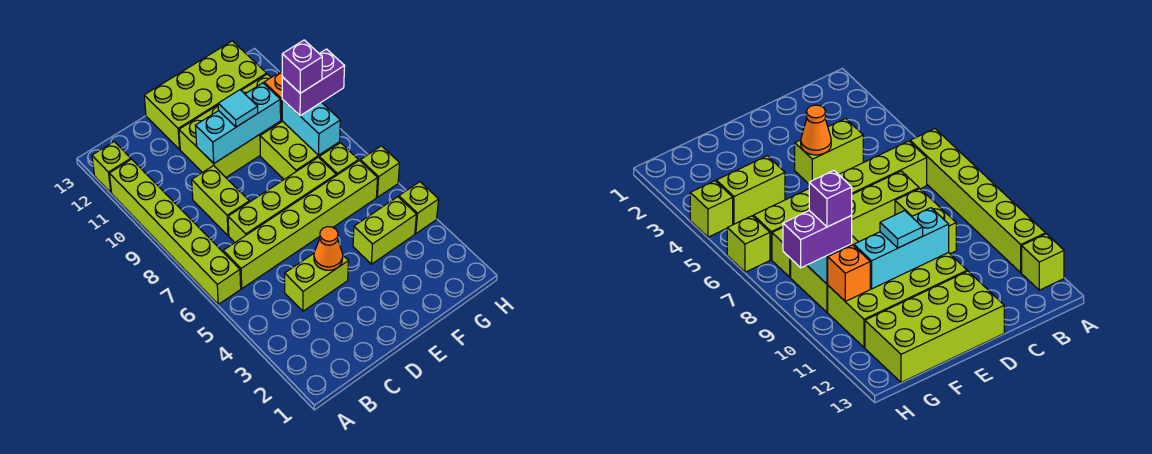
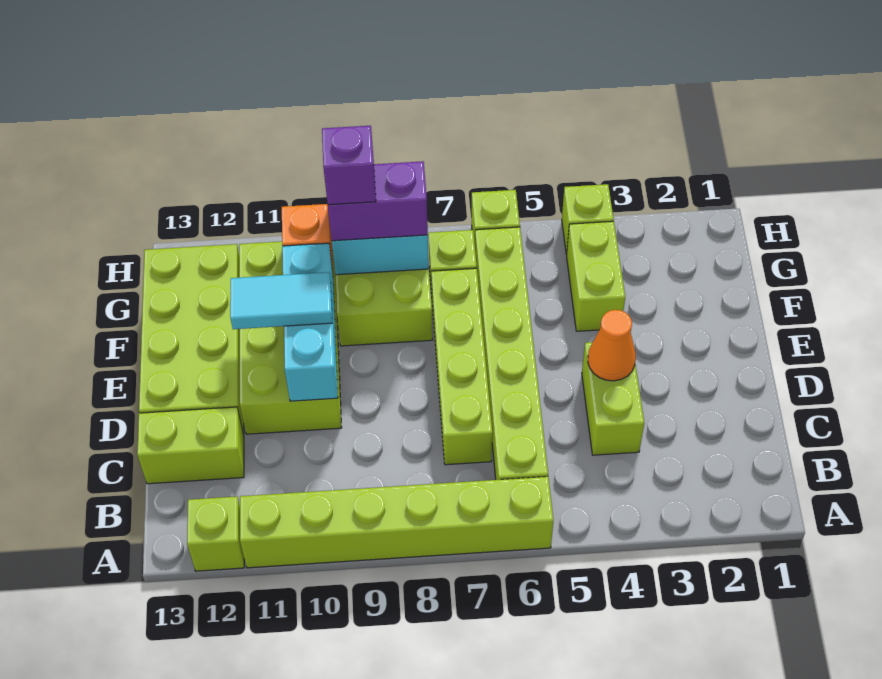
lime brick C8:C9 level 1 -> lime brick C12:C13 level 1
cyan tile E10 level 3 -> cyan tile E10:E11 level 3
purple brick G9:H9 level 3 -> purple brick G8:G9 level 3

